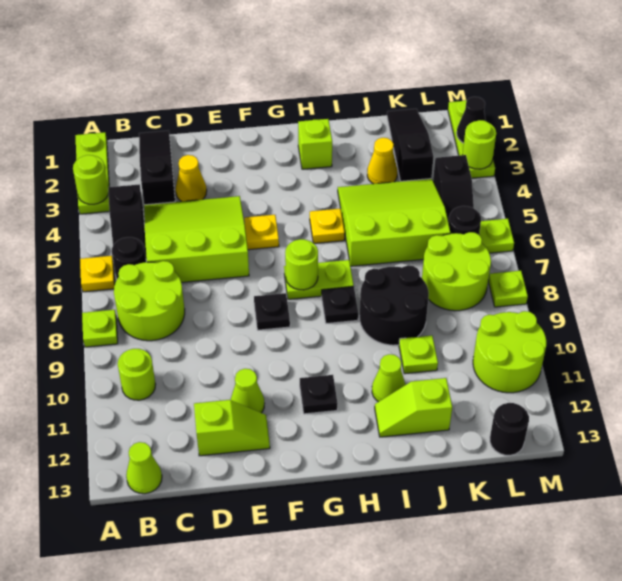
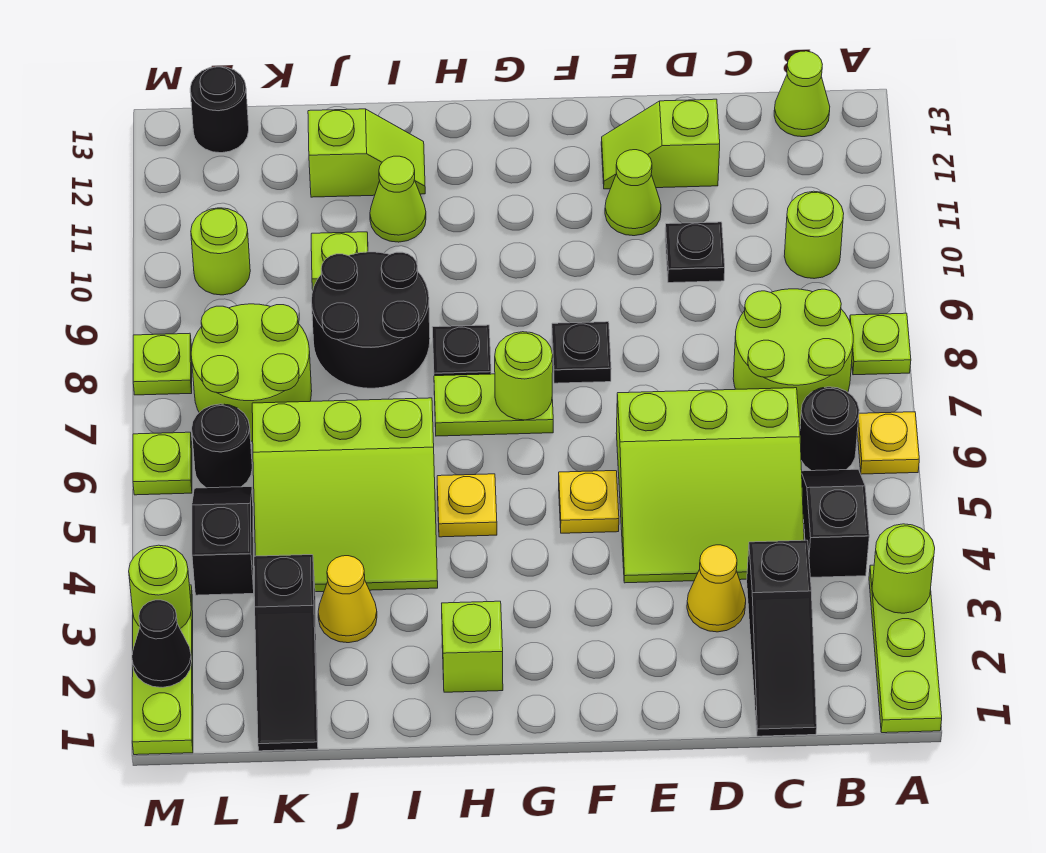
black plate G11 level 1 -> black plate D10 level 1
lime round brick L10:M11 level 1 -> lime round brick L10 level 1

